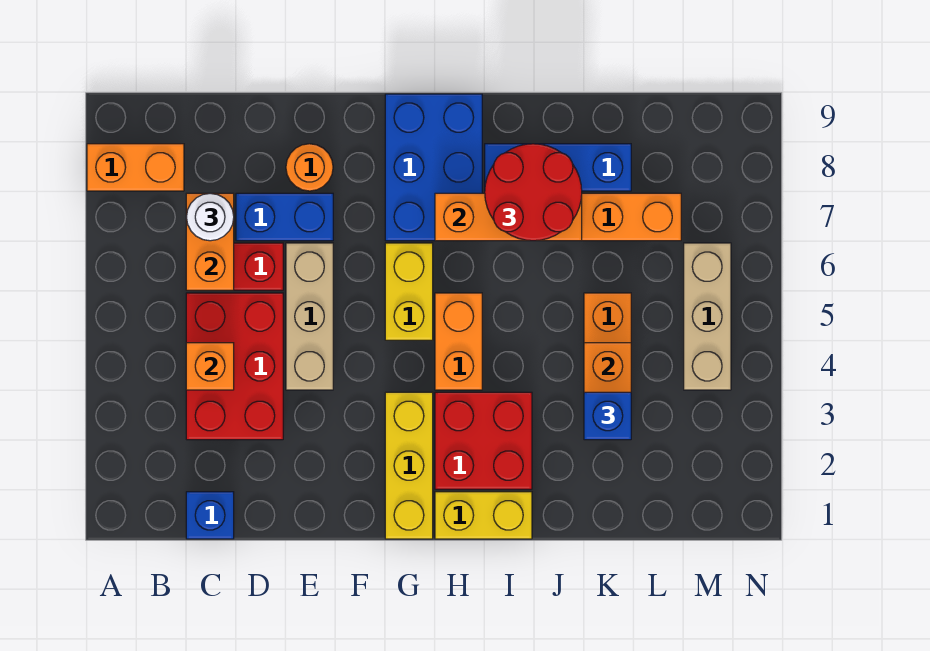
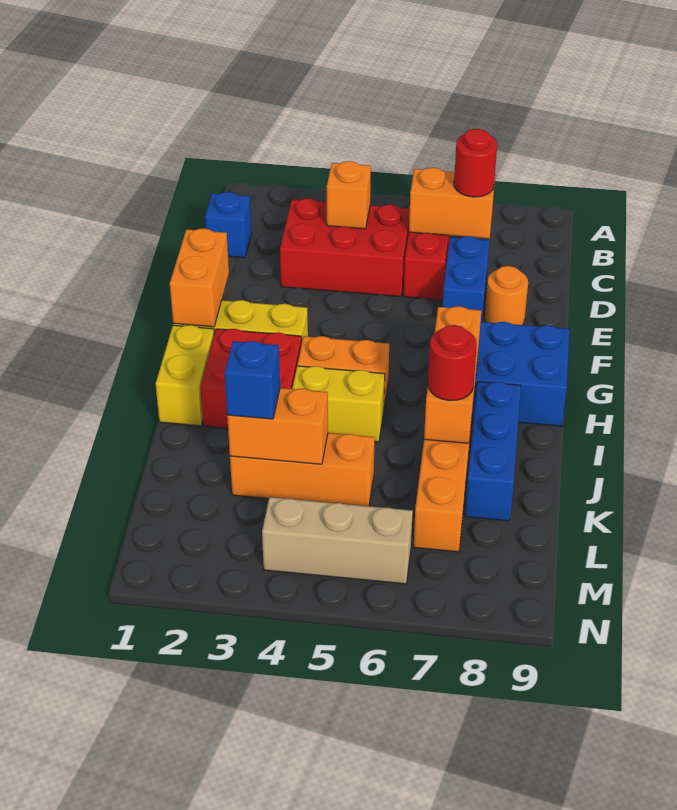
orange brick A8:B8 level 1 -> orange brick F1:G1 level 2
white round brick C7 level 3 -> red round brick C7 level 3
tan brick E4:E6 level 1 -> none
yellow brick G5:G6 level 1 -> yellow brick I4:I5 level 1
red round brick I7:J8 level 3 -> red round brick J7 level 3

